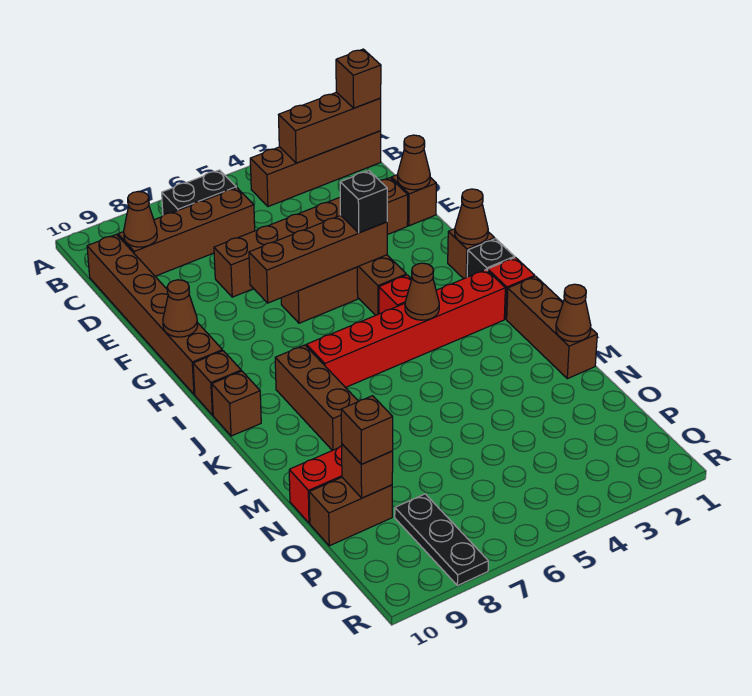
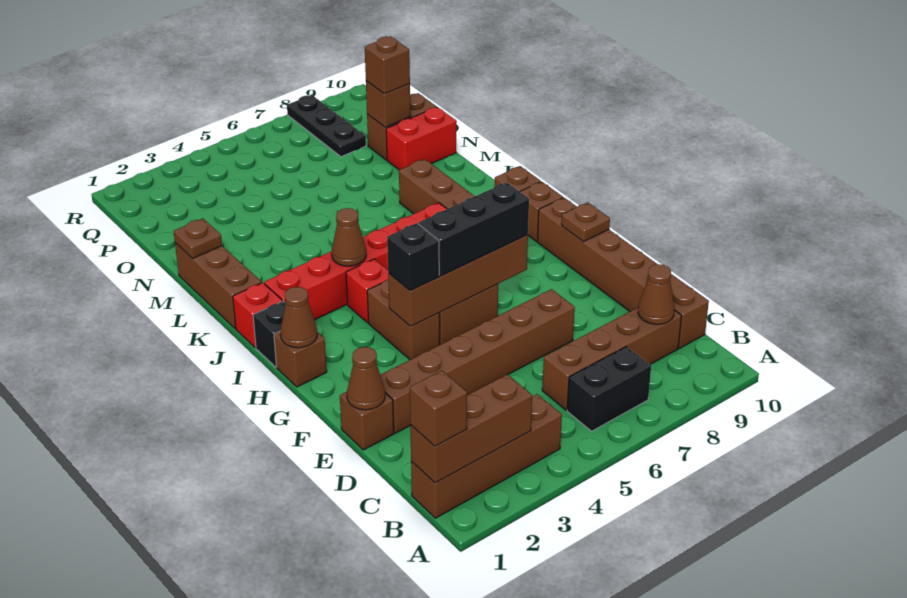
none -> black brick G5:G7 level 3
brown cone G10 level 2 -> brown plate G10 level 2
brown cone M1 level 2 -> brown plate M1 level 2

